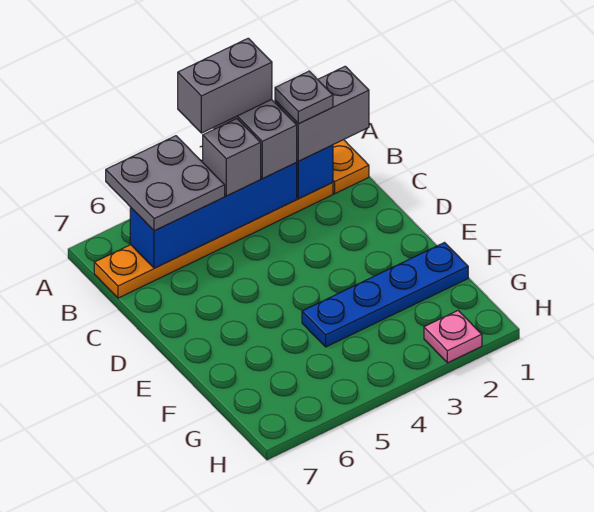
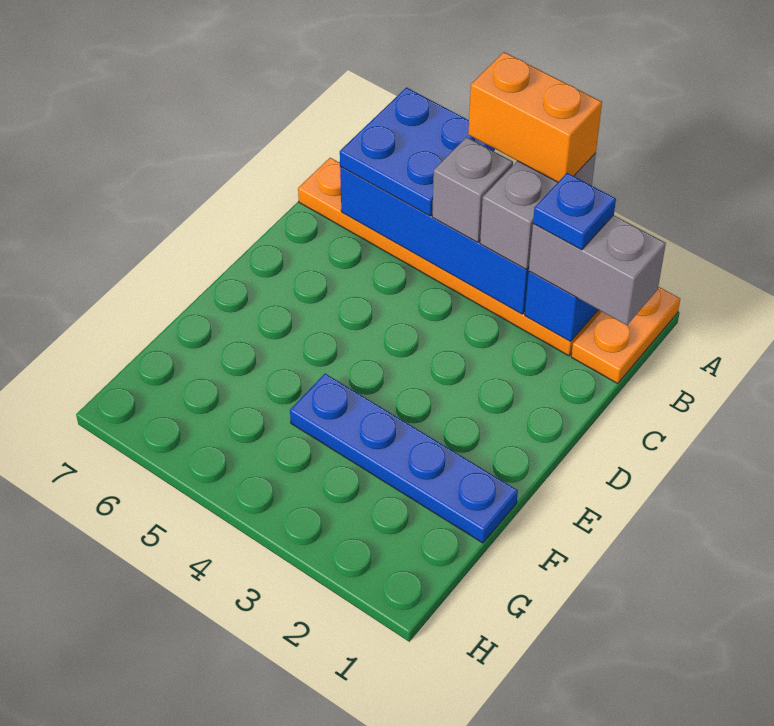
grey brick A3:A4 level 4 -> orange brick A3:A4 level 4
grey plate A5:B6 level 3 -> blue plate A5:B6 level 3
grey plate B2 level 4 -> blue plate B2 level 4
pink plate H2 level 1 -> none

